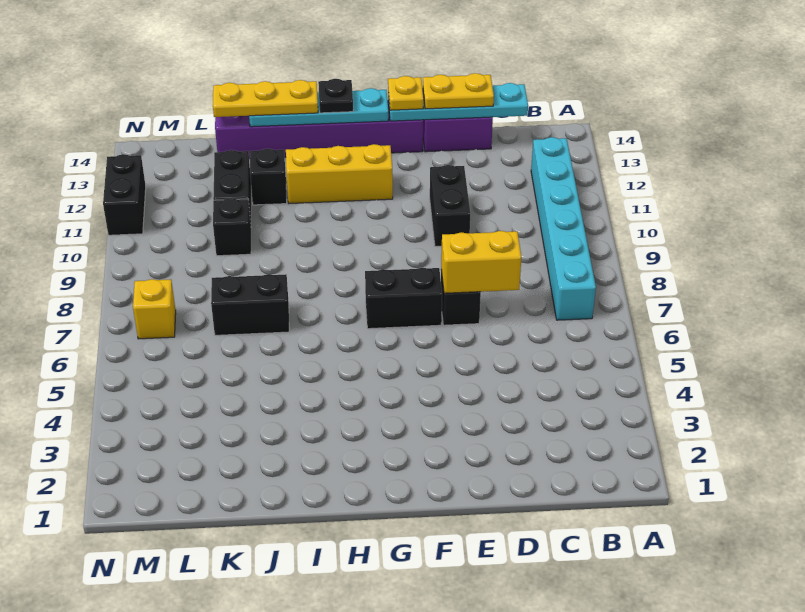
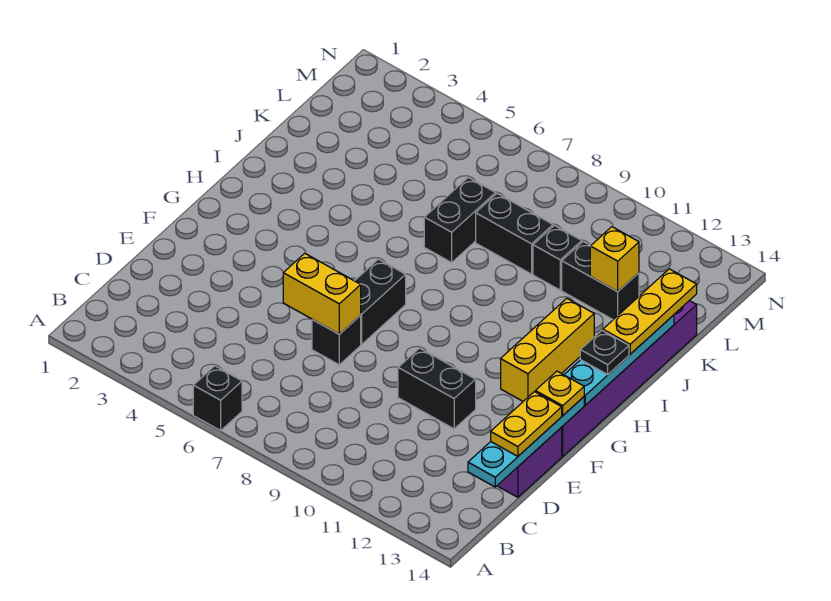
cyan brick B7:B12 level 1 -> none
yellow brick D7:E7 level 2 -> yellow brick E6:E7 level 2
black brick J12 level 1 -> black brick A6 level 1
yellow brick M7 level 1 -> yellow brick K12 level 2
black brick N11:N12 level 1 -> black brick K8:K9 level 1

